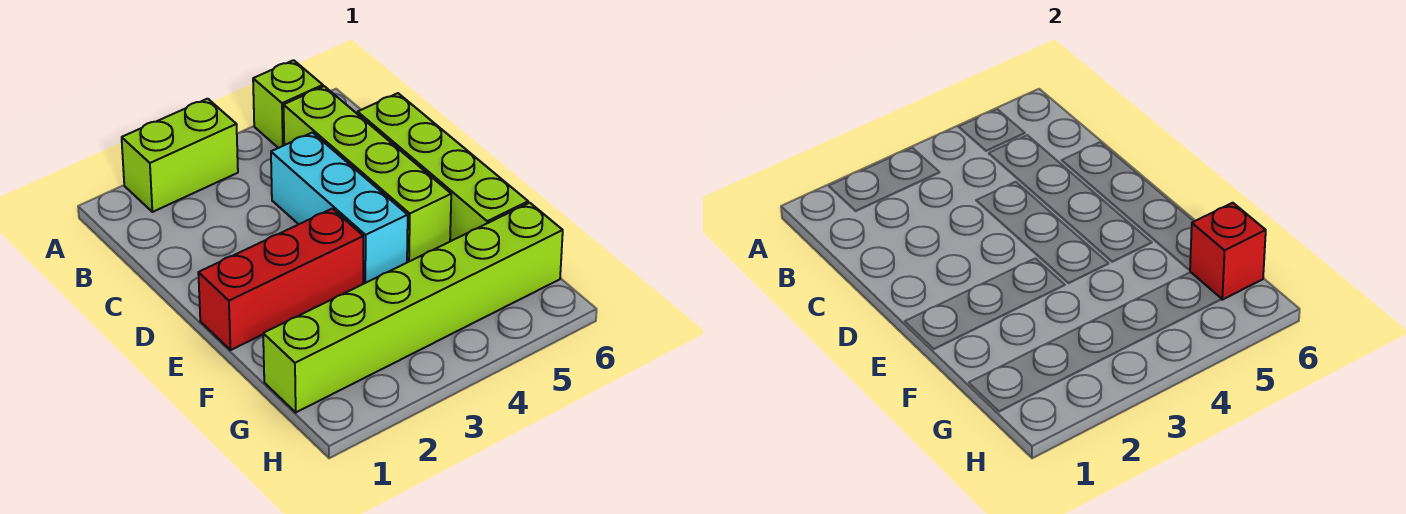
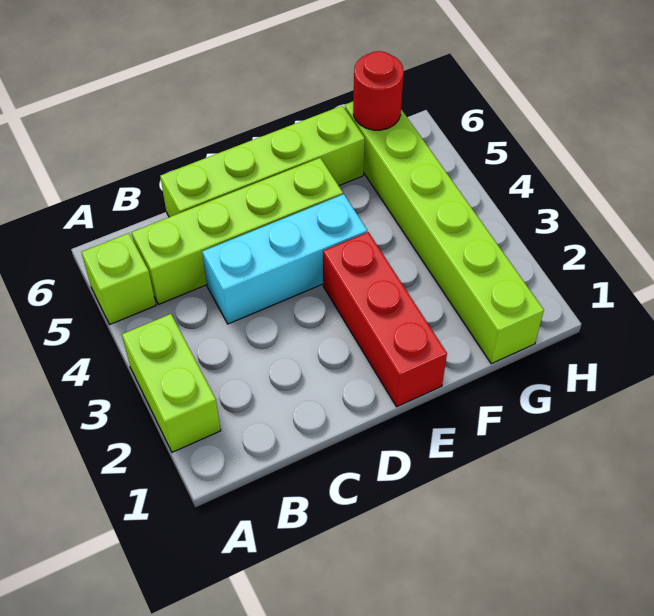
red brick G6 level 2 -> red round brick G6 level 2

